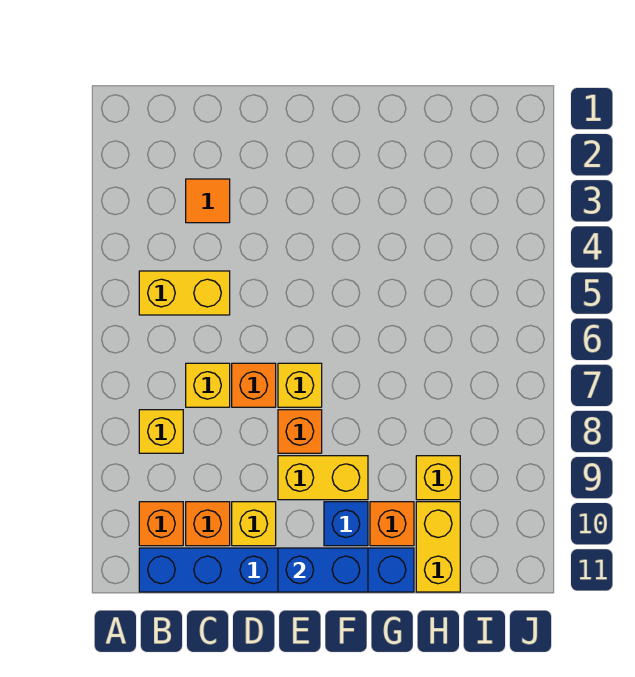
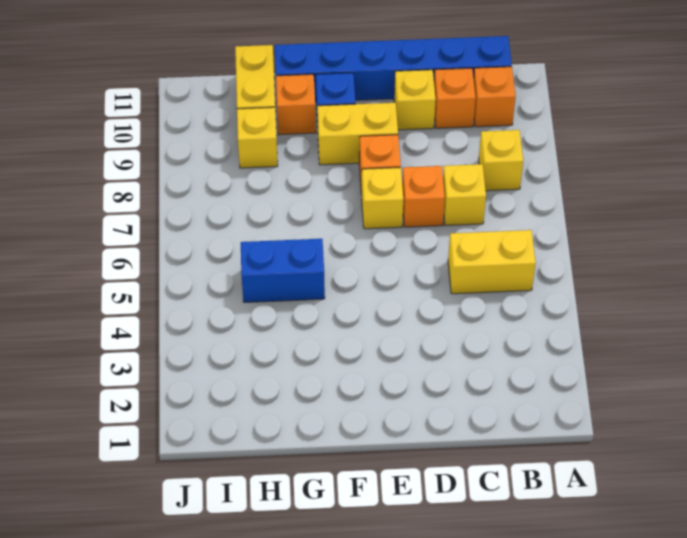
orange tile C3 level 1 -> none
blue brick E11:F11 level 2 -> blue brick G5:H5 level 1

